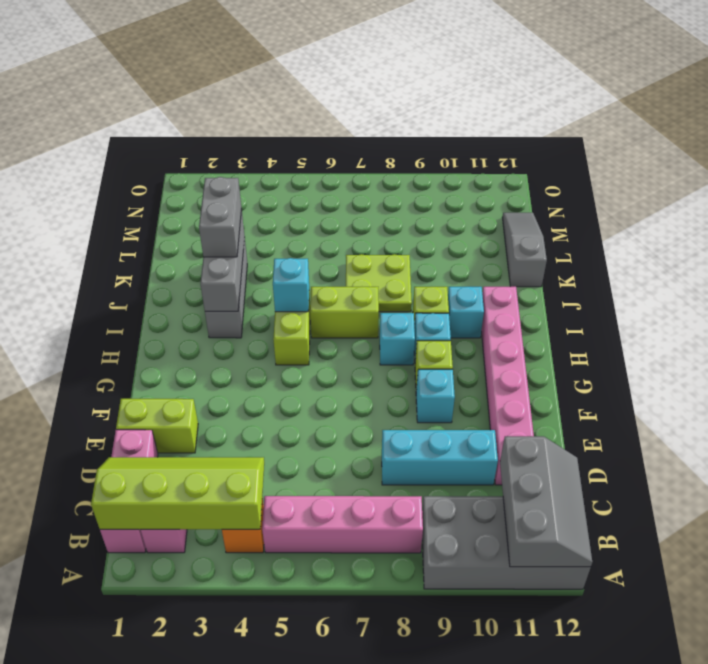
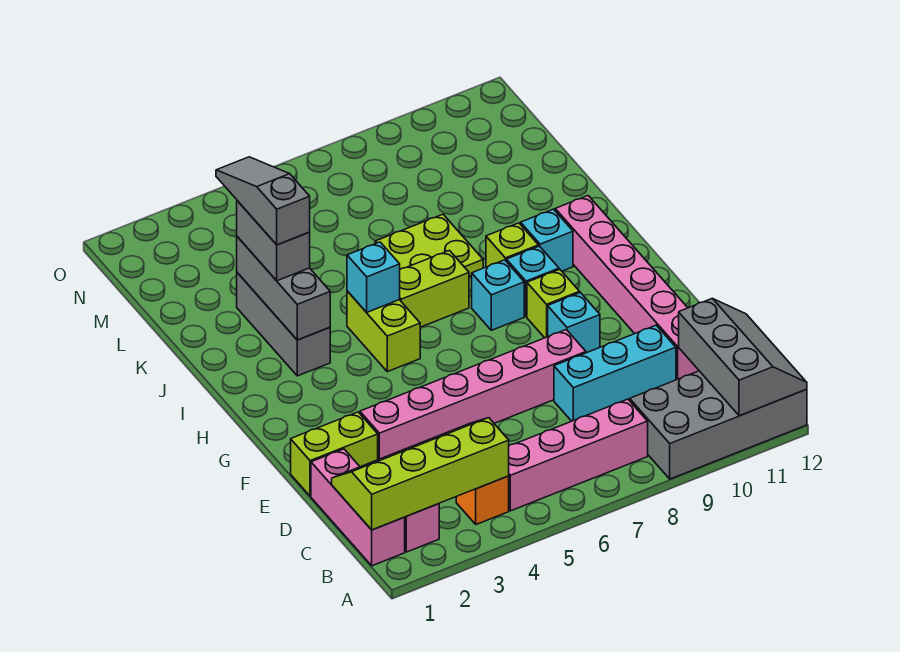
none -> pink brick E3:E8 level 1
grey slope K12:M12 level 1 top K -> grey slope J3:L3 level 4 top J

